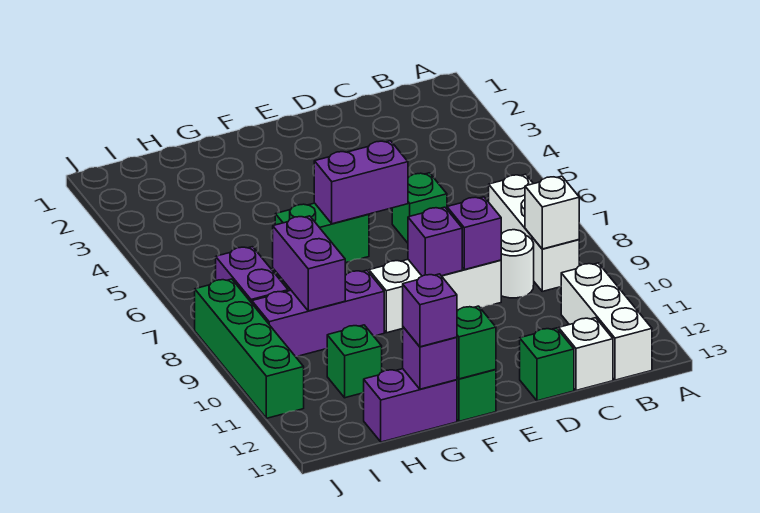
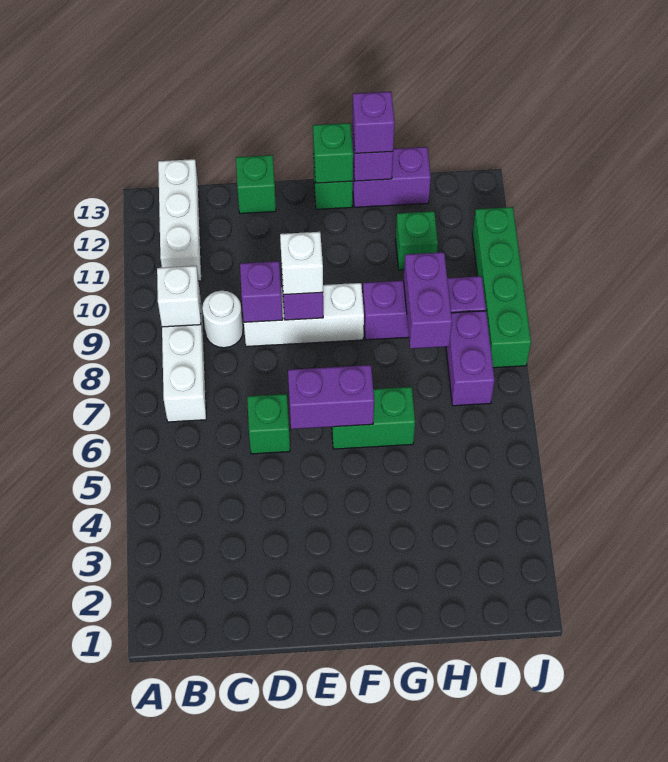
white brick C13 level 1 -> white brick E9 level 3

